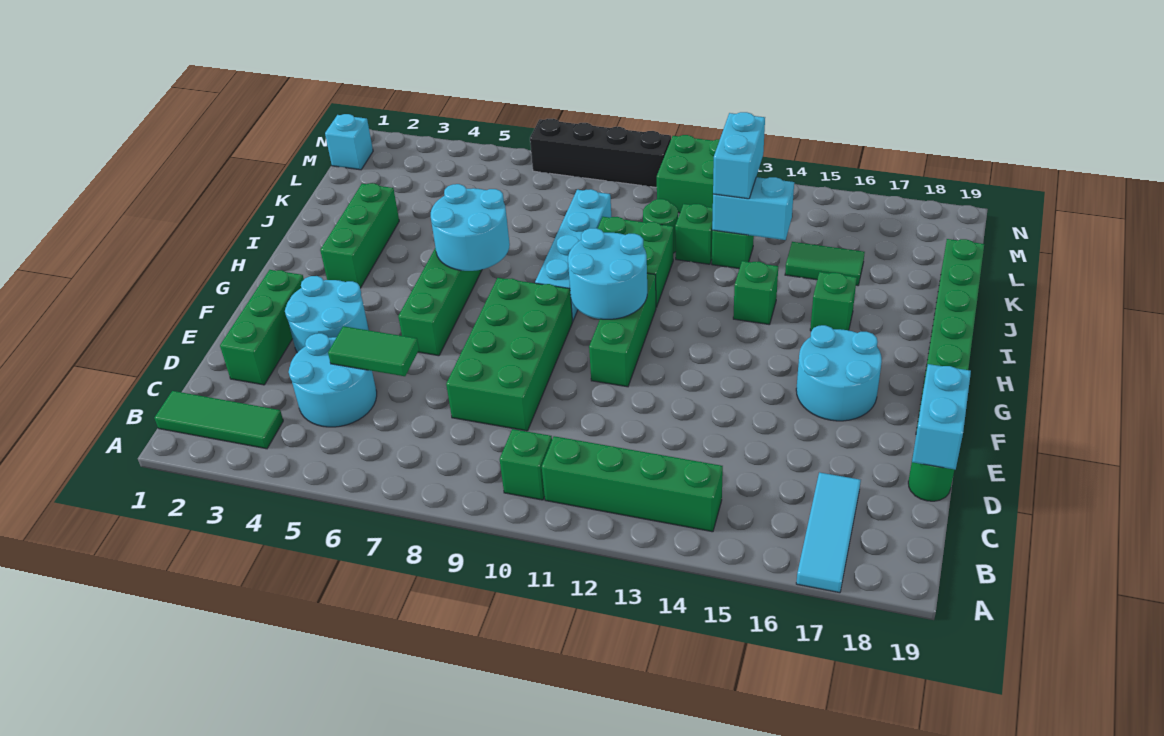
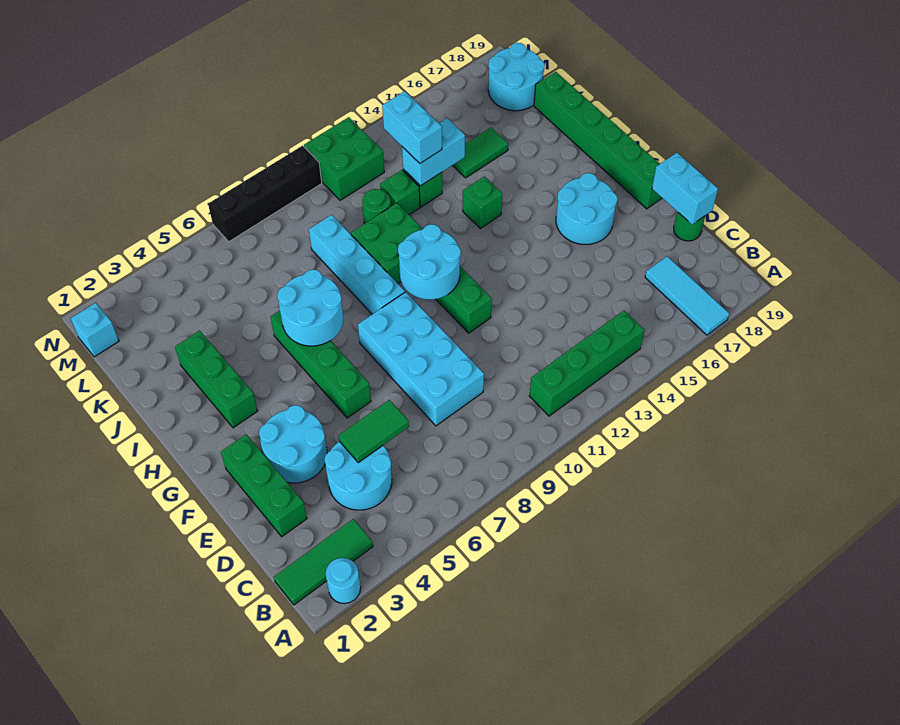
none -> cyan round brick A2 level 1
green brick B10 level 1 -> none
green brick D8:G9 level 1 -> cyan brick D8:G9 level 1
green brick I16 level 1 -> none
none -> cyan round brick L18:M19 level 1

